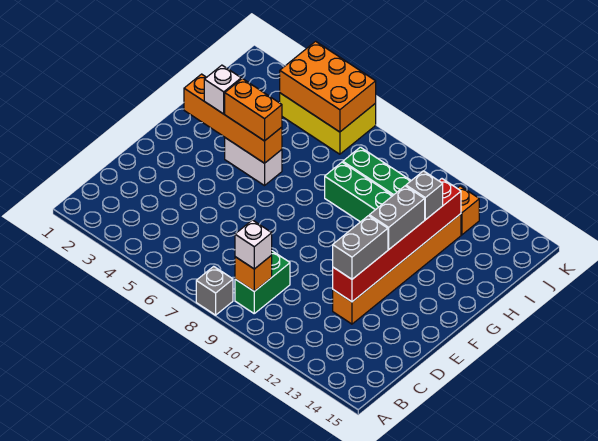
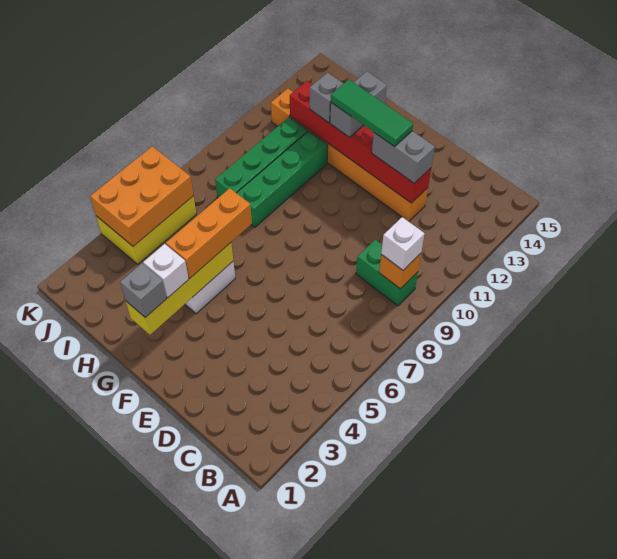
grey brick A8 level 1 -> grey brick G2 level 3
none -> green tile E12:G12 level 4
grey brick F12:G12 level 3 -> grey brick G12:G13 level 3
orange brick G2:G5 level 2 -> yellow brick G2:G5 level 2
orange brick G4:G5 level 3 -> orange brick G4:G6 level 3

